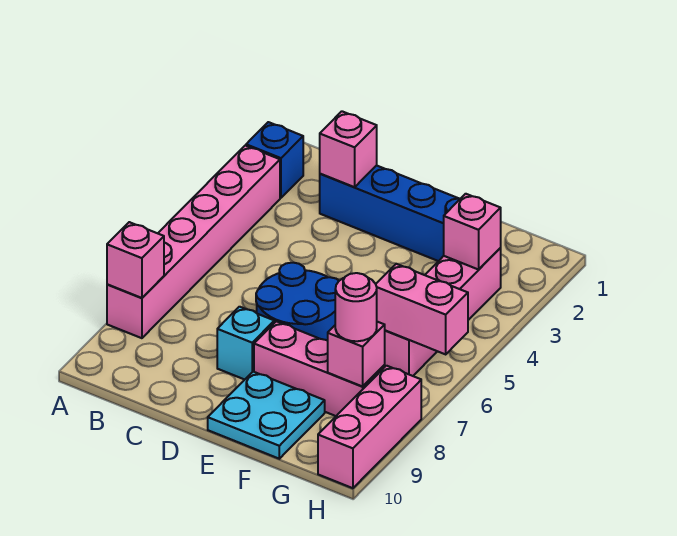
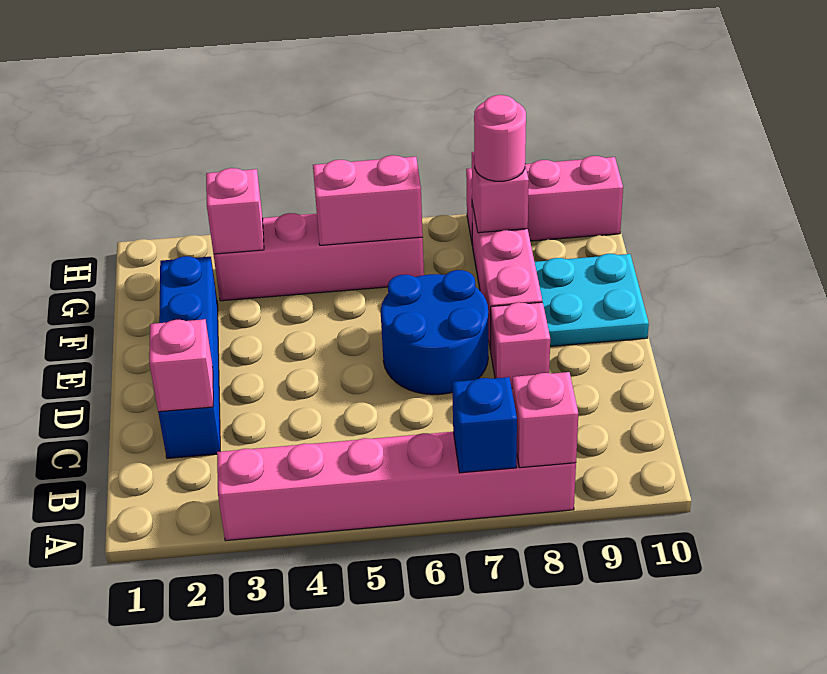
blue brick A2 level 1 -> blue brick A7 level 2
cyan brick D8 level 1 -> pink brick D8 level 1
pink brick G6:H6 level 2 -> pink brick G5:G6 level 2

